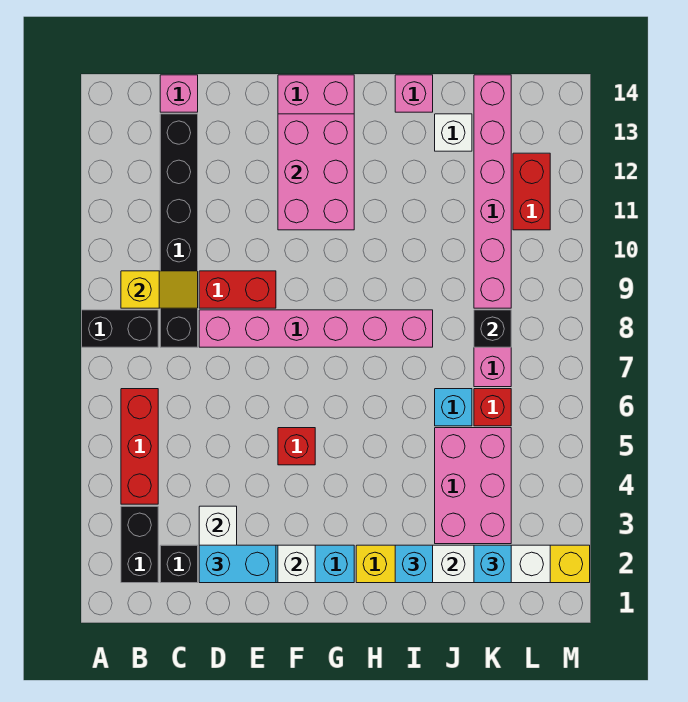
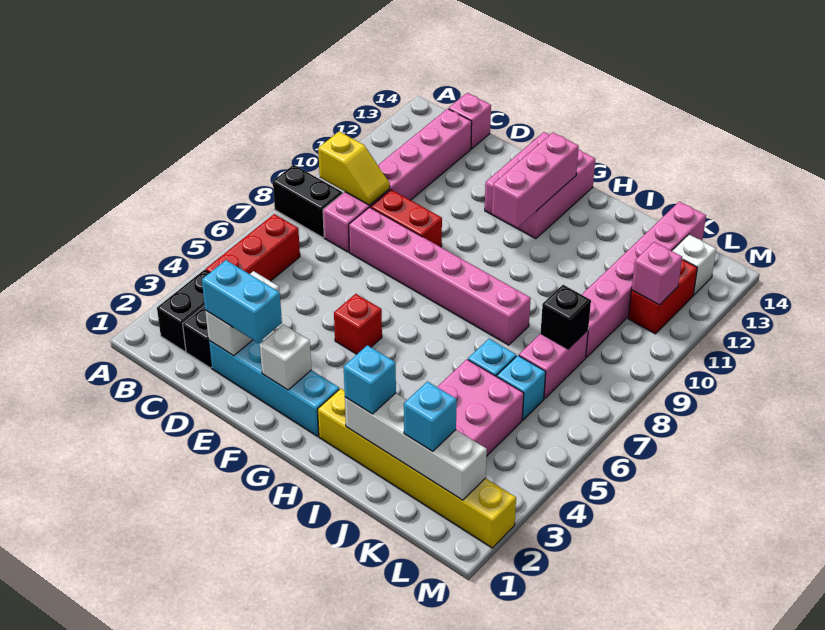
black brick C8:C13 level 1 -> pink brick C8:C13 level 1
pink brick F11:G13 level 2 -> pink brick G11:G13 level 2
pink brick I14 level 1 -> pink brick L11 level 2
white brick J13 level 1 -> white brick L13 level 1
red brick K6 level 1 -> cyan brick K6 level 1

